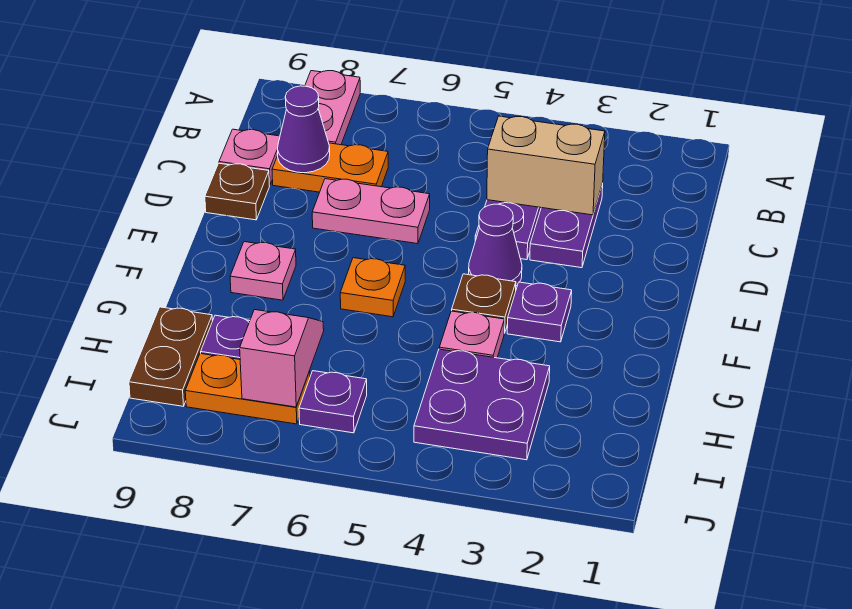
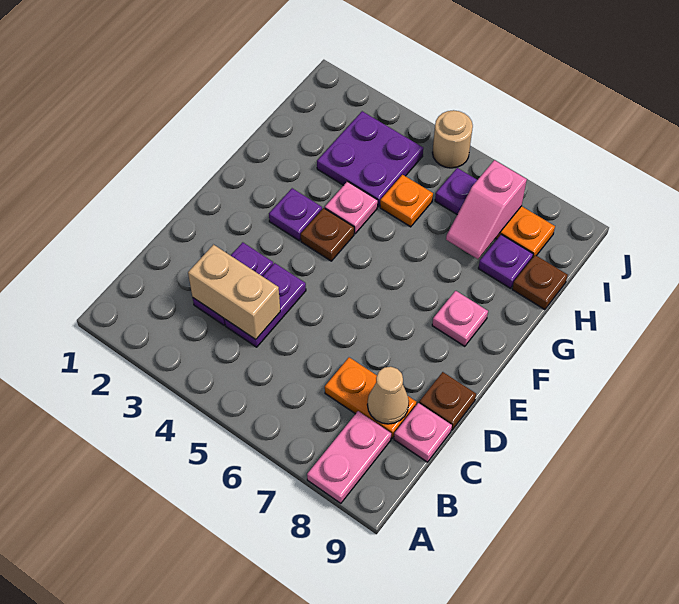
purple cone C8 level 2 -> tan cone C8 level 2
pink plate D6:D7 level 1 -> none
purple cone E4 level 1 -> none
orange plate F6 level 1 -> orange plate H5 level 1
brown plate H9:I9 level 1 -> brown plate H9 level 1
none -> tan round brick J5 level 1

